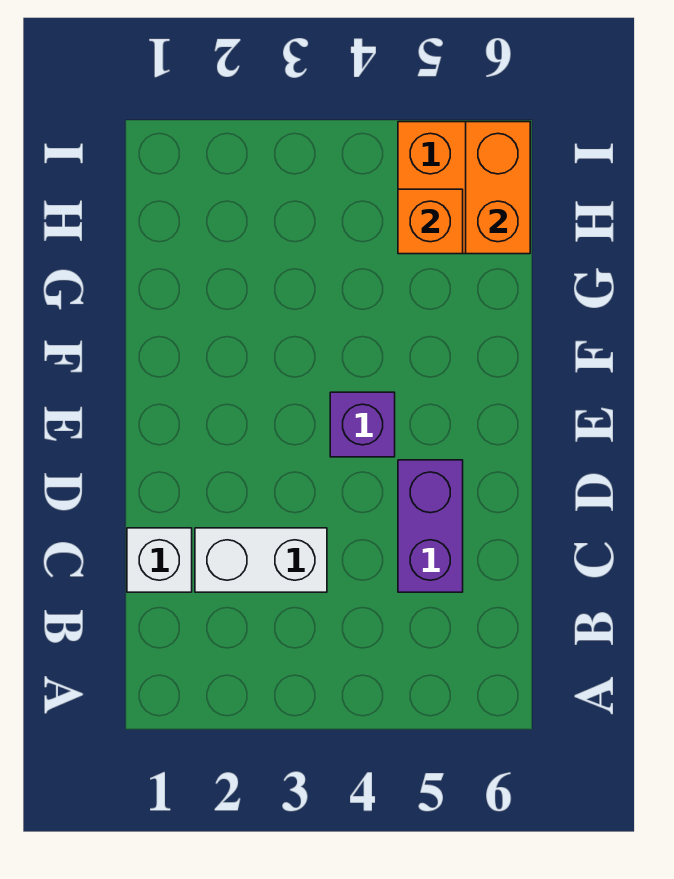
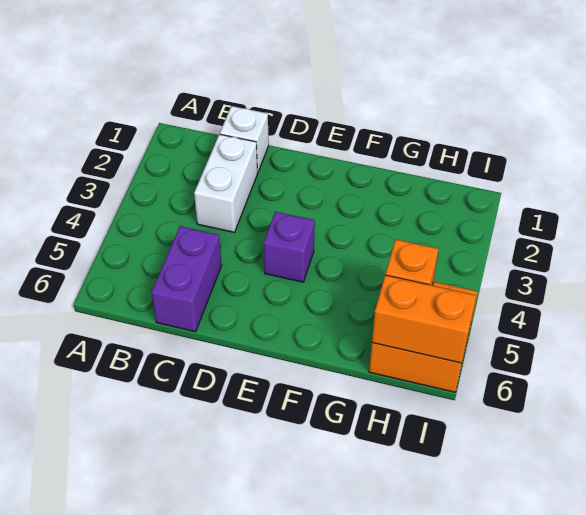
purple brick C5:D5 level 1 -> purple brick C5:C6 level 1

